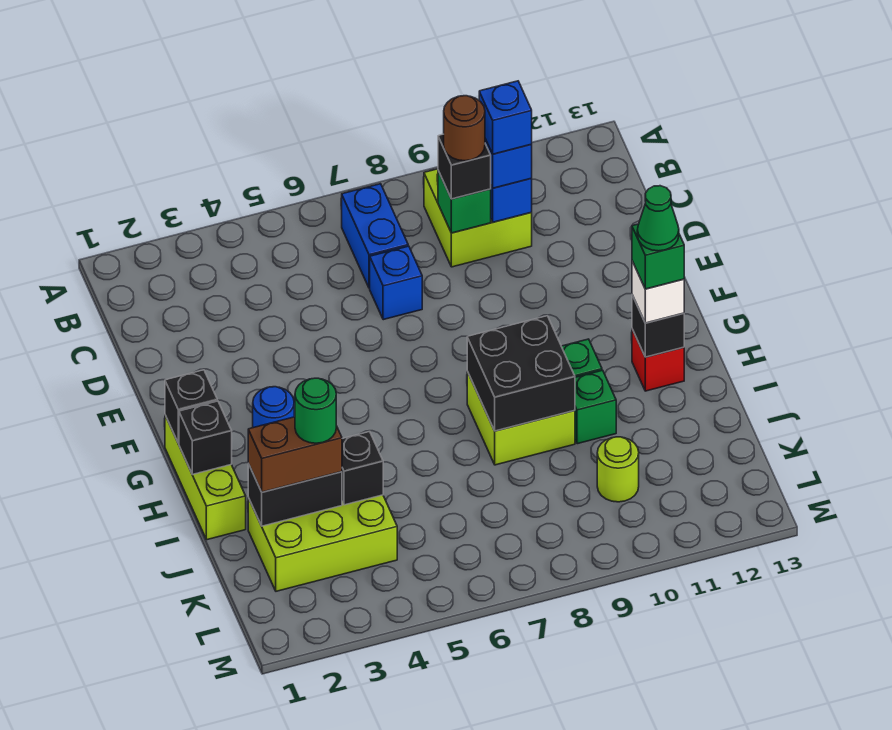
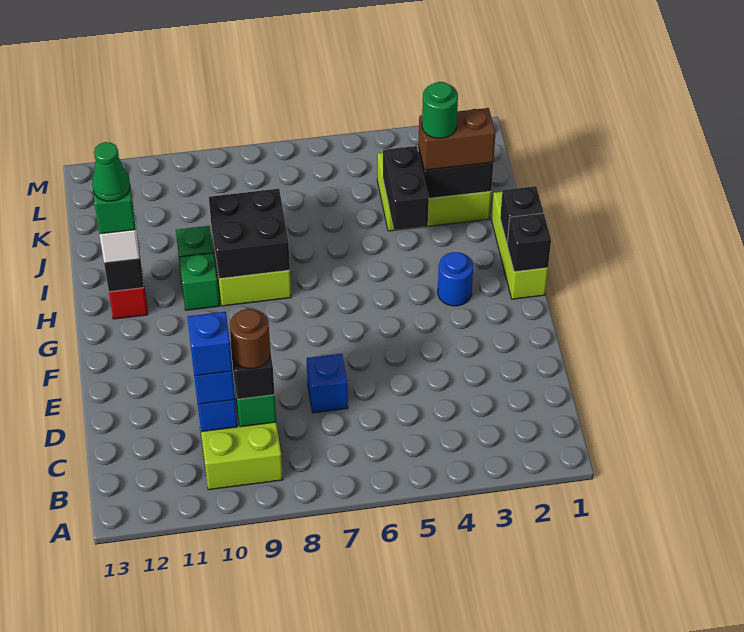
blue brick B7:C7 level 1 -> none
black brick J4 level 2 -> black brick I4:J4 level 2
lime round brick K10 level 1 -> none

